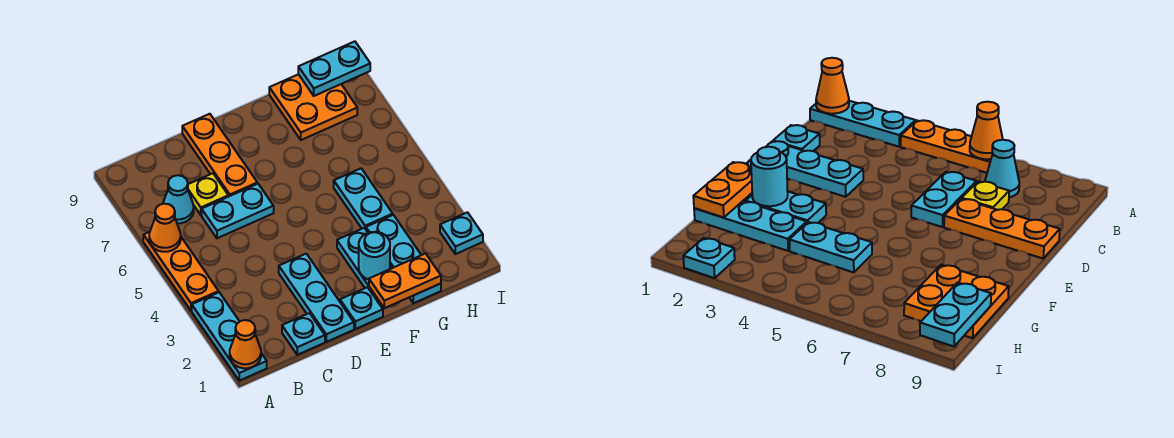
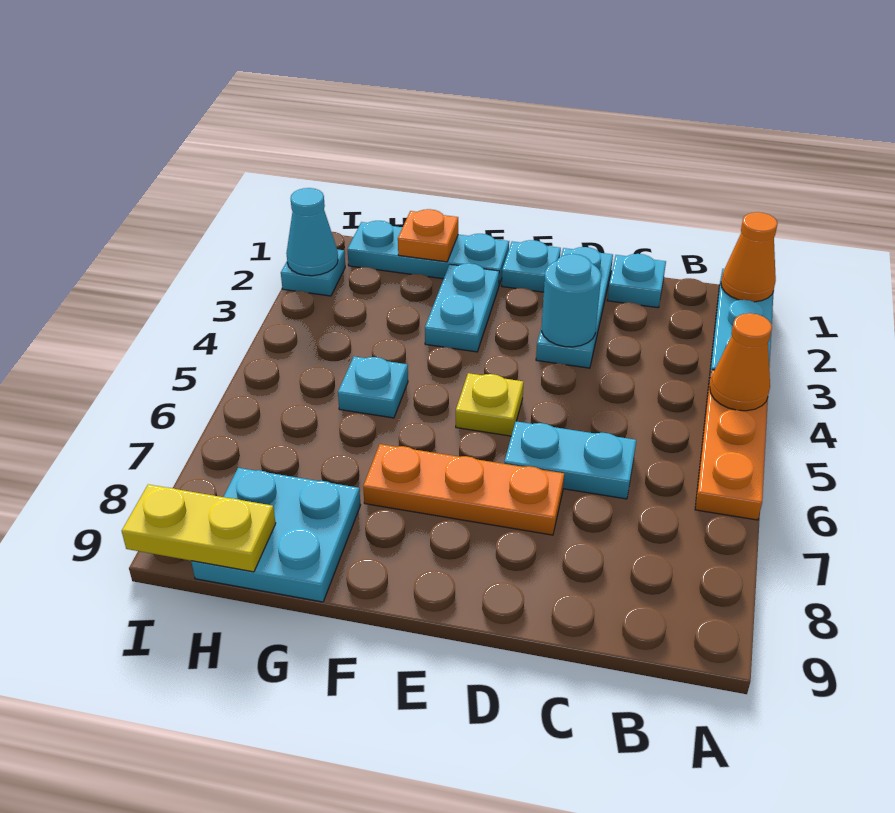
orange cone A6 level 2 -> orange cone A4 level 2
cyan cone B7 level 1 -> cyan cone I2 level 2
yellow plate C7 level 1 -> yellow plate E5 level 1
orange plate D7:D9 level 1 -> orange plate D7:F7 level 1
orange plate F1:G1 level 2 -> orange plate G1 level 2
cyan round brick F2 level 2 -> cyan round brick D3 level 2
cyan plate G1:G3 level 1 -> cyan plate F1:H1 level 1
cyan plate G4:G5 level 1 -> cyan plate G5 level 1
orange plate G8:H9 level 1 -> cyan plate G8:H9 level 1
cyan plate H9:I9 level 2 -> yellow plate H9:I9 level 2

